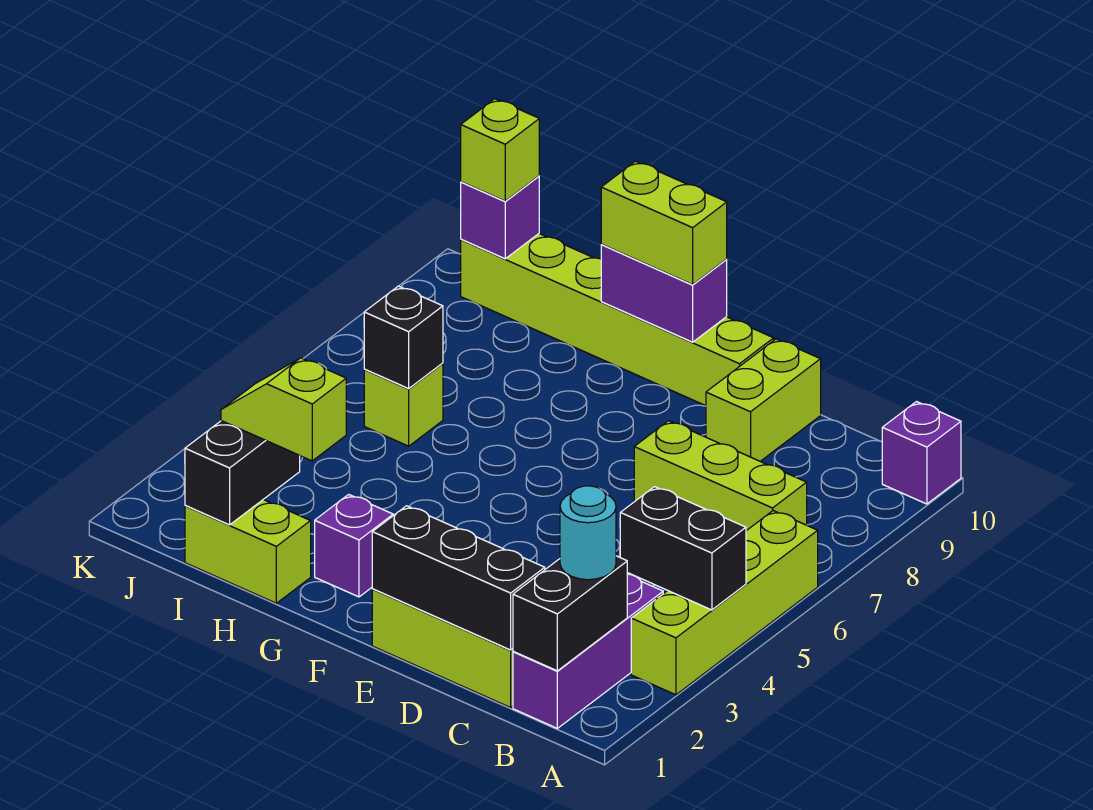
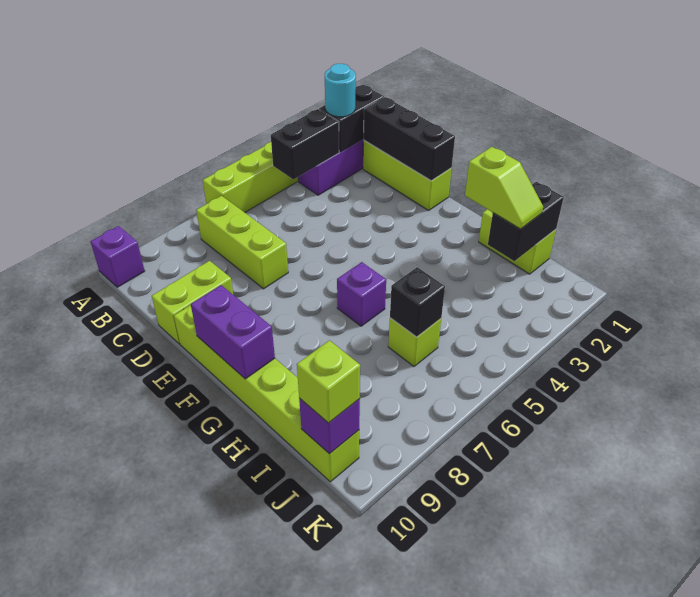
black brick A4:B4 level 2 -> black brick B3:B4 level 2
lime brick F10:G10 level 3 -> none
purple brick G2 level 1 -> purple brick G6 level 1

